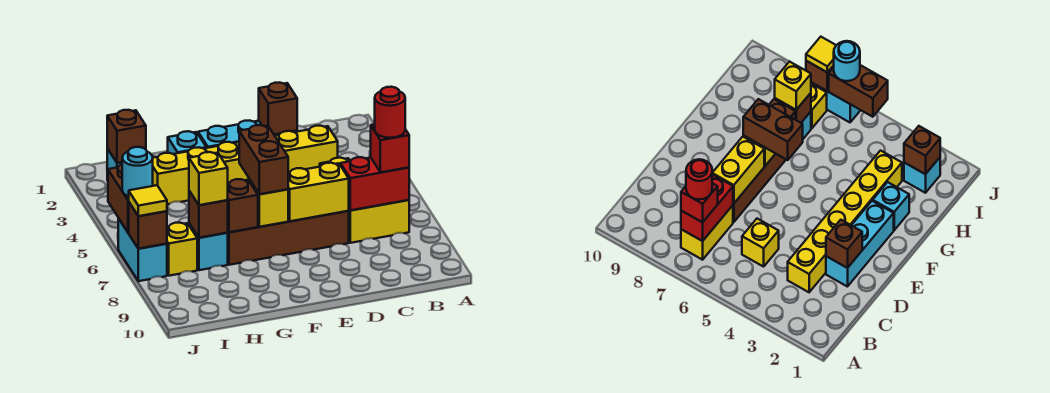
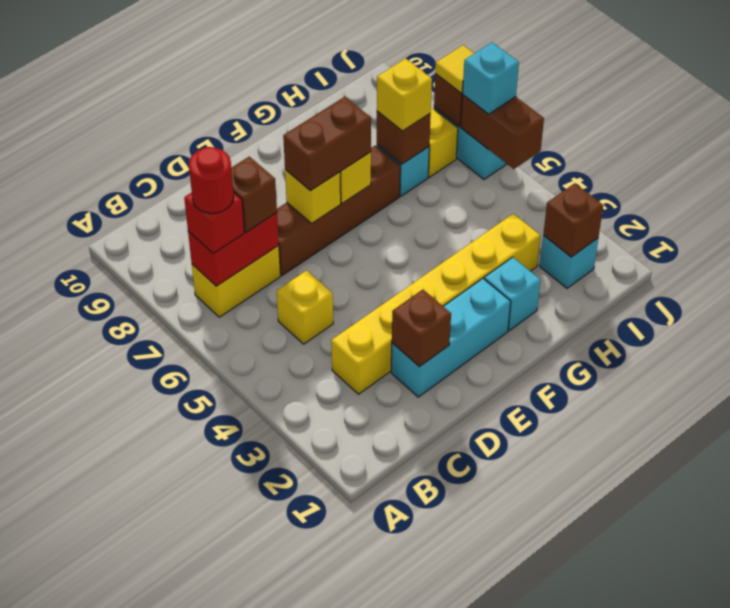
yellow brick D7:E7 level 2 -> yellow brick E7 level 2
brown brick F6:F7 level 3 -> brown brick E7:F7 level 3
brown brick G7 level 2 -> brown brick C7 level 3
cyan round brick J6 level 3 -> cyan brick J6 level 3

